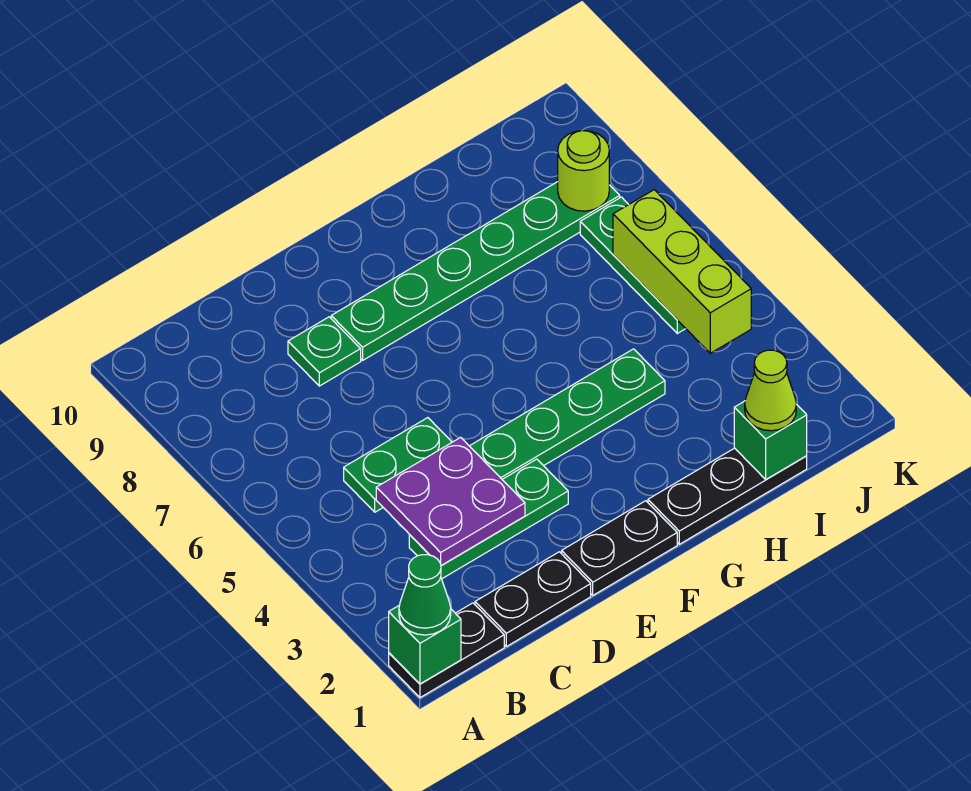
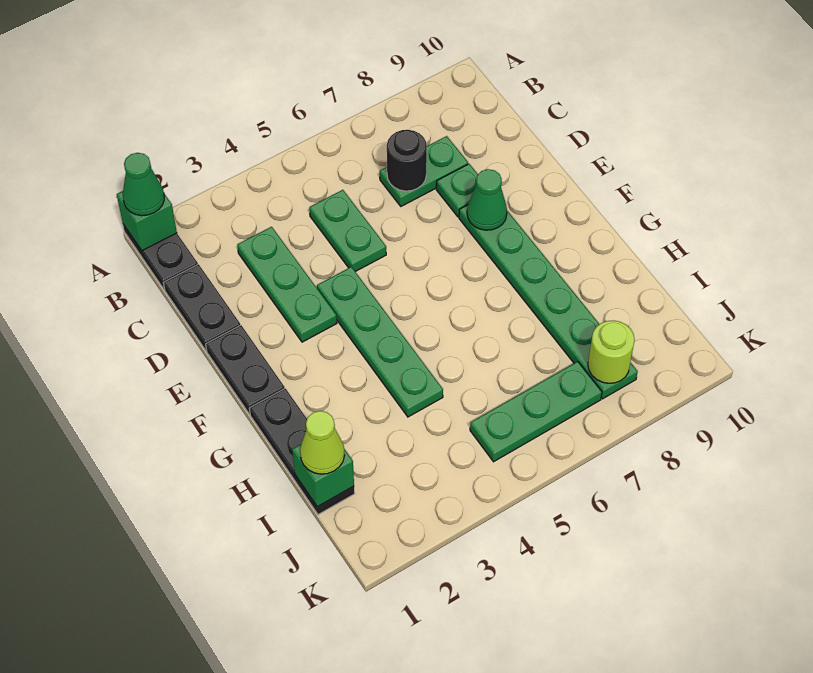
purple plate C3:D4 level 2 -> none
none -> green plate C7:C8 level 1
none -> black round brick C7 level 2
none -> green cone E8 level 2
lime brick J4:J6 level 2 -> none

